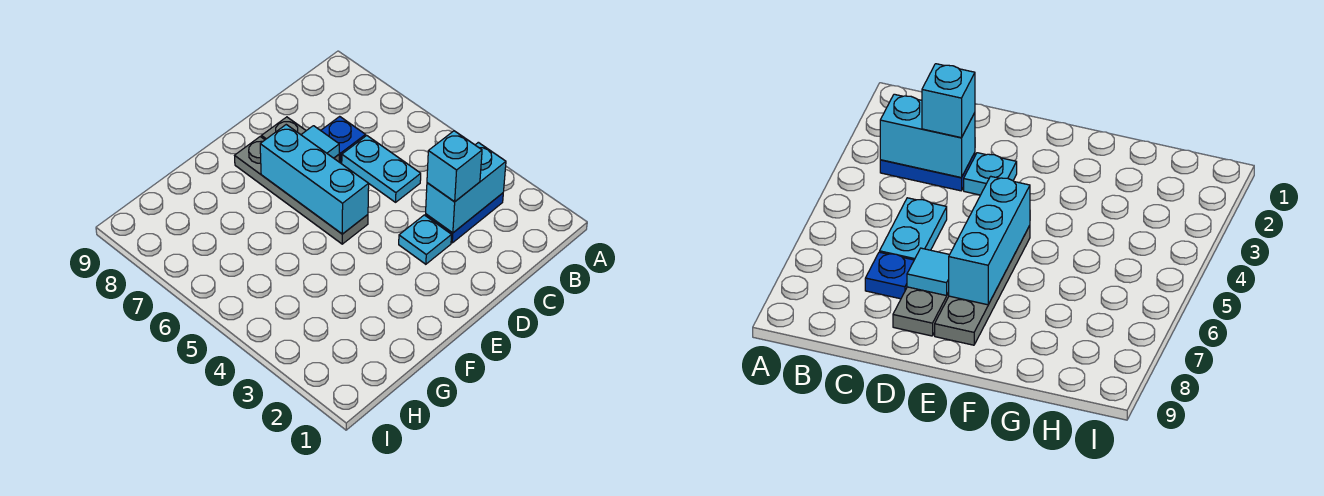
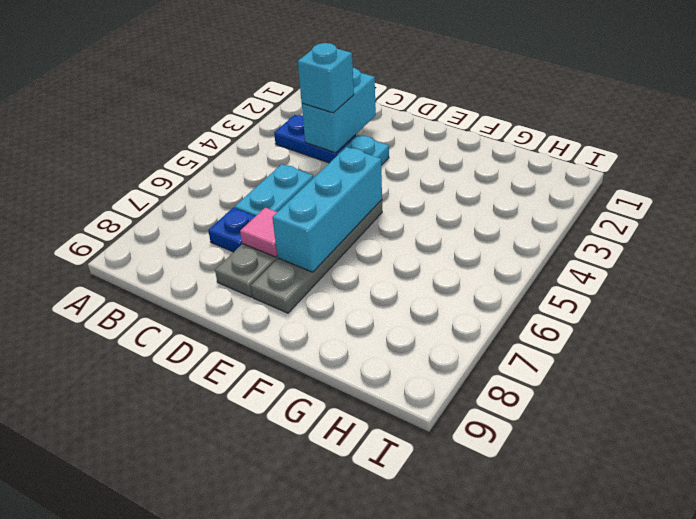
cyan brick B3:C3 level 2 -> cyan brick C2:C3 level 2
cyan tile D7 level 2 -> pink tile D7 level 2

